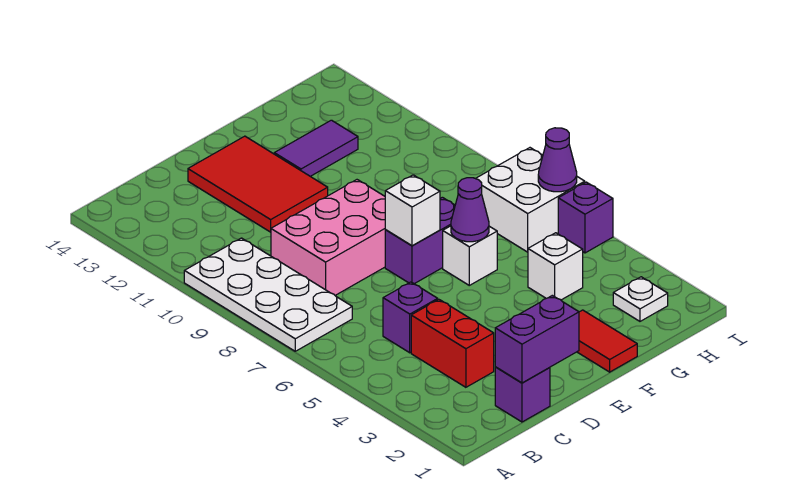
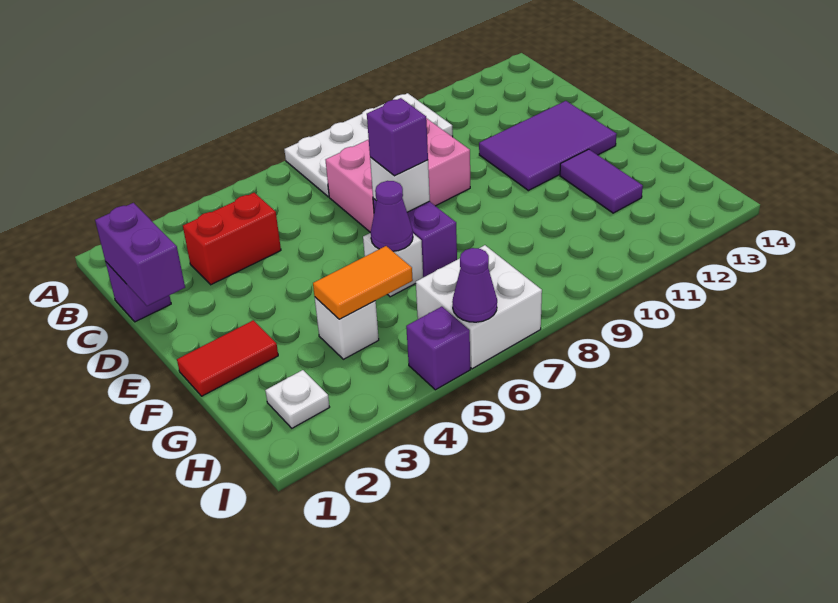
purple brick C5 level 1 -> purple brick E7 level 3
pink brick C8:E9 level 1 -> pink brick C7:D9 level 1
red tile D11:E13 level 1 -> purple tile D11:E13 level 1
none -> orange tile G4:G5 level 2

